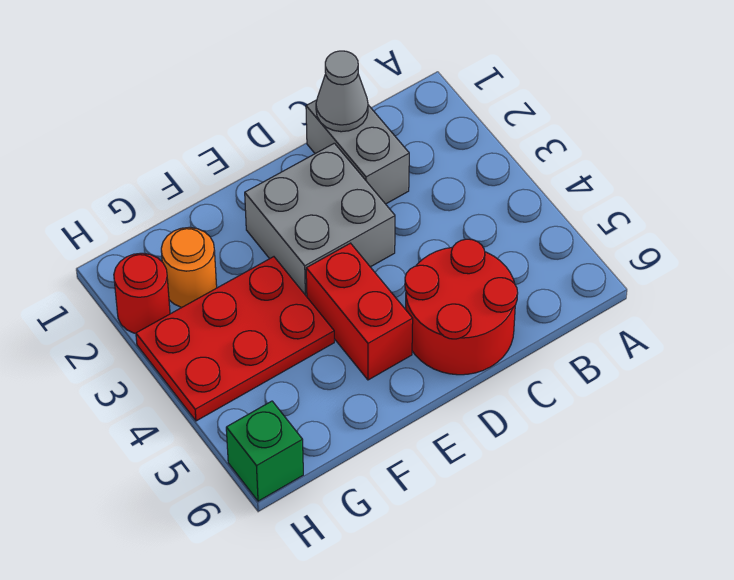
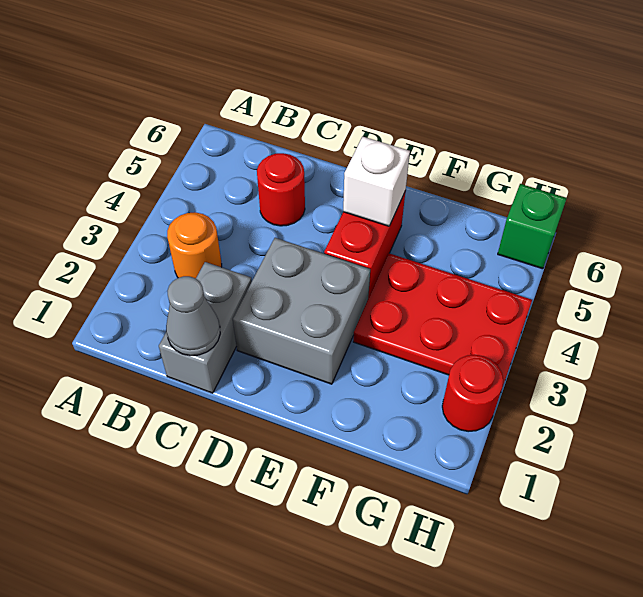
red round brick C5:D6 level 1 -> red round brick C5 level 1
none -> white brick E5 level 2
orange round brick G2 level 1 -> orange round brick B3 level 1

